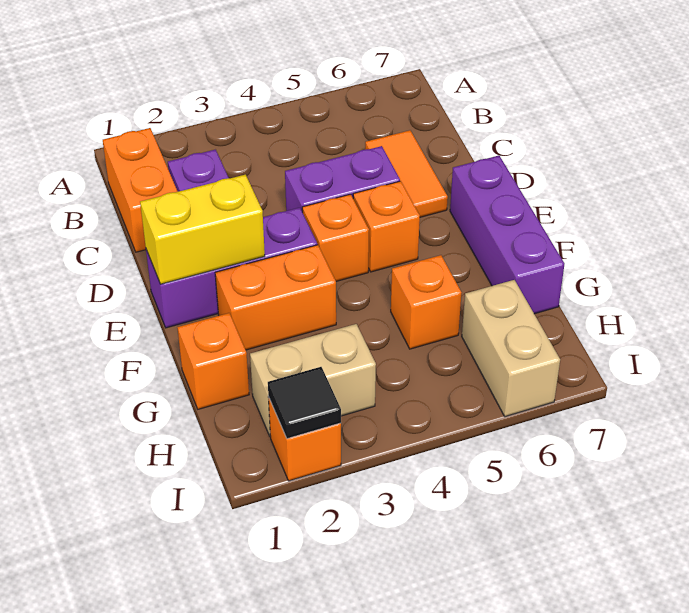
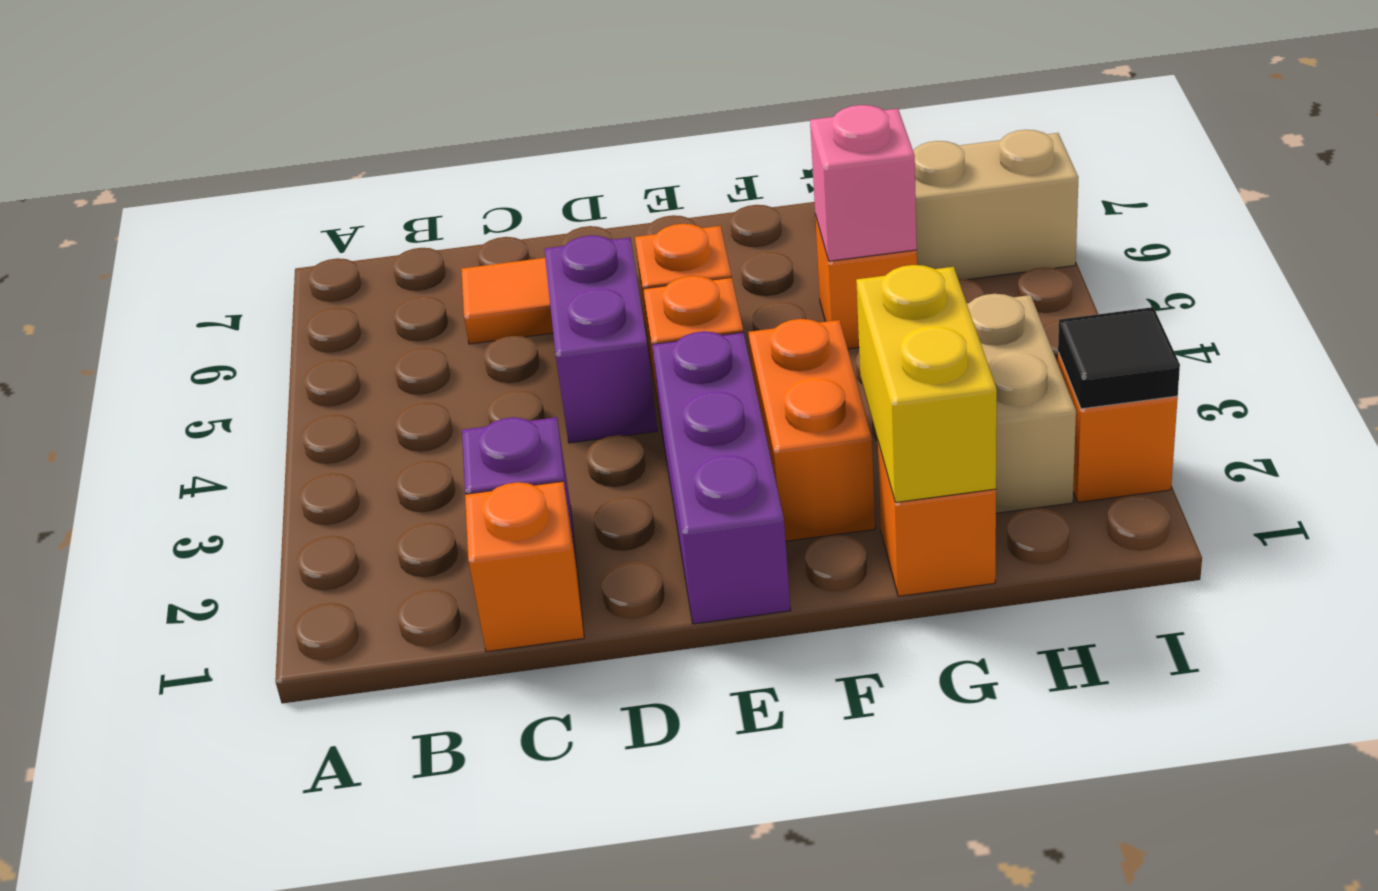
orange brick B1:C1 level 1 -> orange brick C1 level 1
yellow brick E1:E2 level 2 -> yellow brick G1:G2 level 2
purple brick E7:G7 level 1 -> none
none -> pink brick G5 level 2

